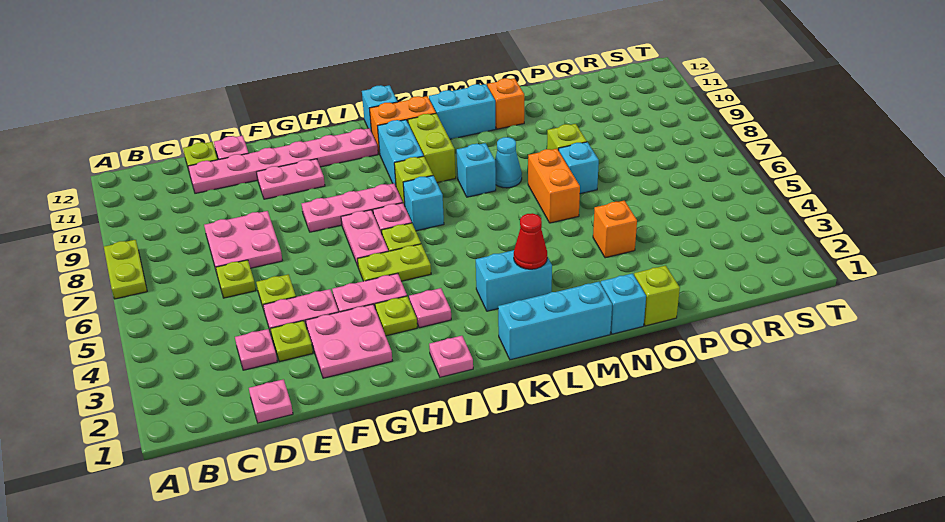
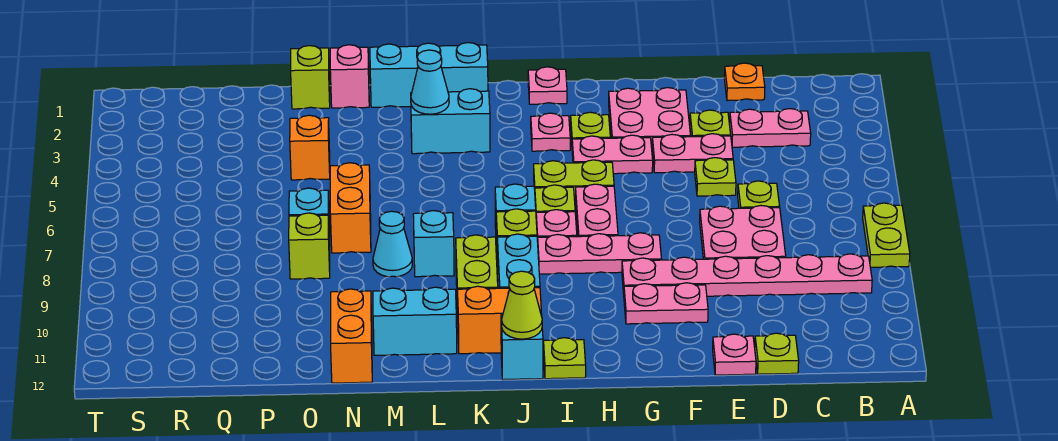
pink plate D1 level 1 -> orange plate D1 level 1
pink plate D3 level 1 -> pink plate C3:D3 level 1
pink plate D11:I11 level 1 -> pink plate B9:G9 level 1
none -> lime plate I12 level 1
none -> lime cone J12 level 2
red cone L3 level 2 -> cyan cone L3 level 2
cyan brick N1 level 1 -> pink brick N1 level 1
orange brick N11 level 1 -> orange brick N11:N12 level 1

